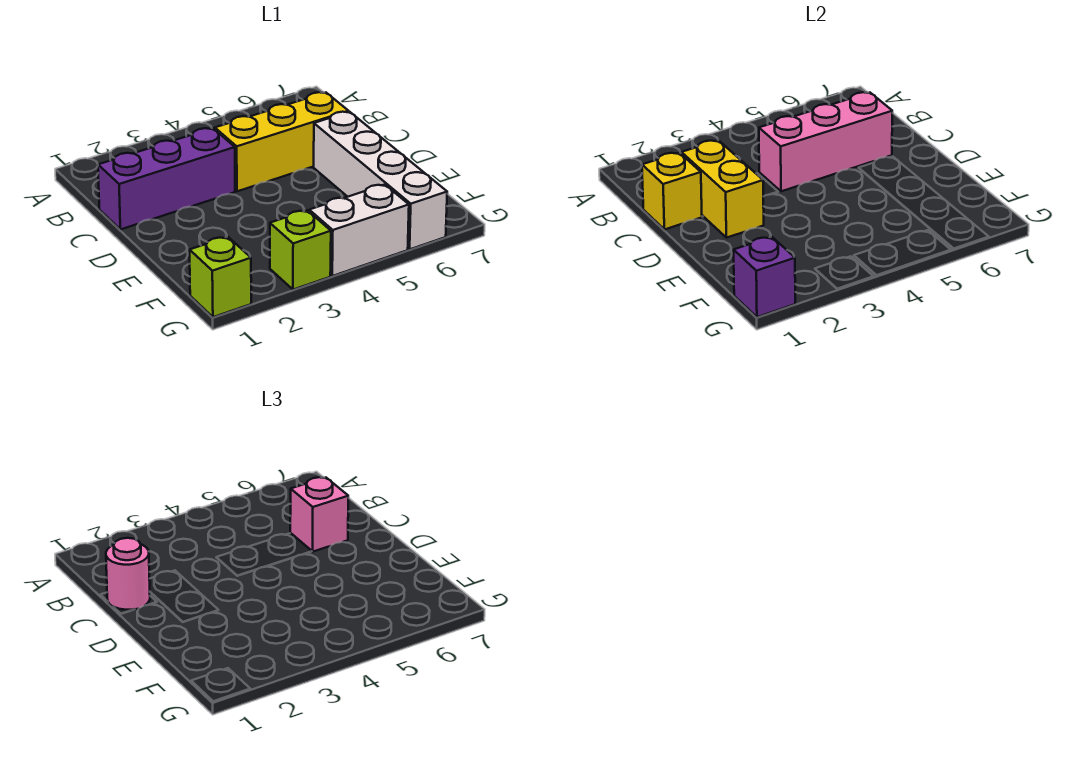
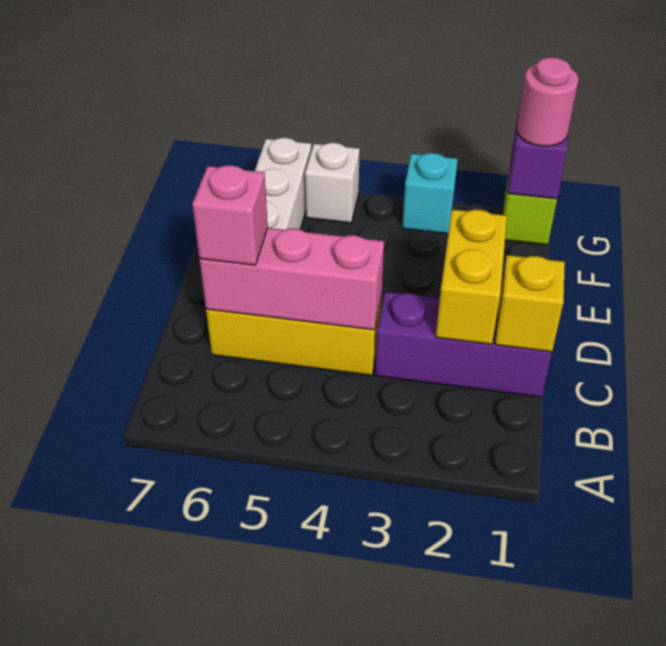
pink round brick C1 level 3 -> pink round brick G1 level 3
lime brick G3 level 1 -> cyan brick G3 level 1
white brick G4:G5 level 1 -> white brick G5 level 1

